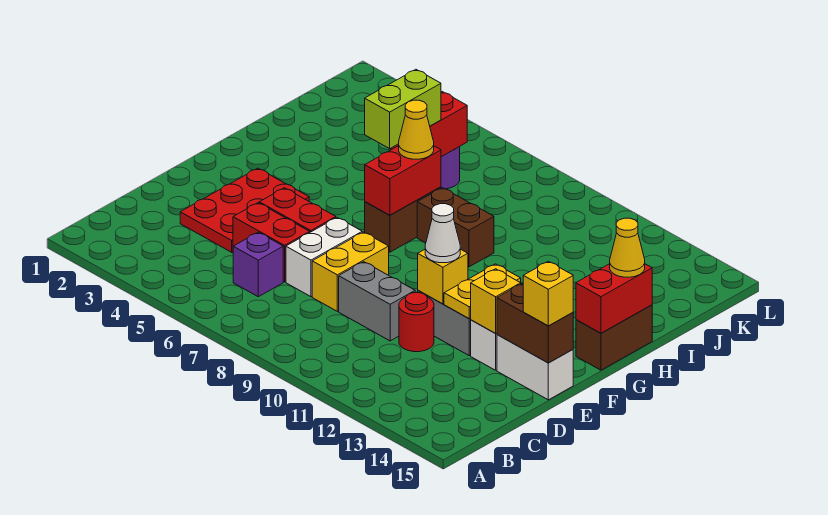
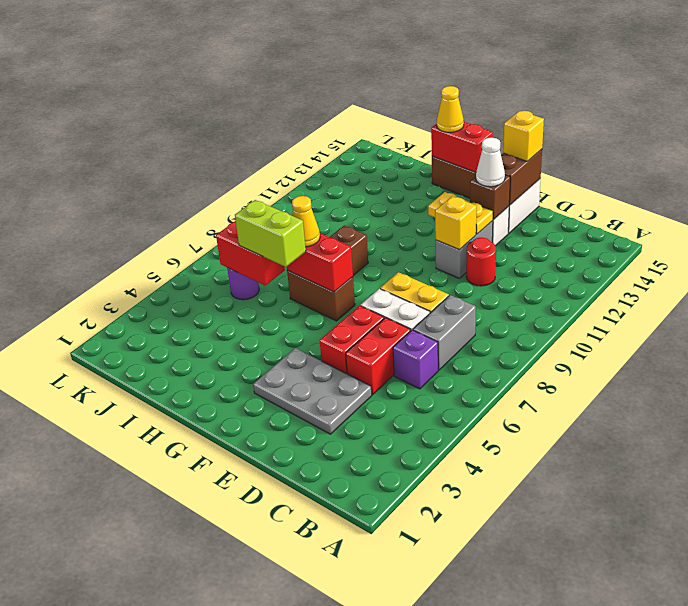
red plate D3:F4 level 1 -> grey plate D3:F4 level 1
grey brick D9:D10 level 1 -> grey brick C7:C8 level 1
white cone E11 level 3 -> white cone E13 level 3
yellow brick E13 level 2 -> brown brick E13 level 2

